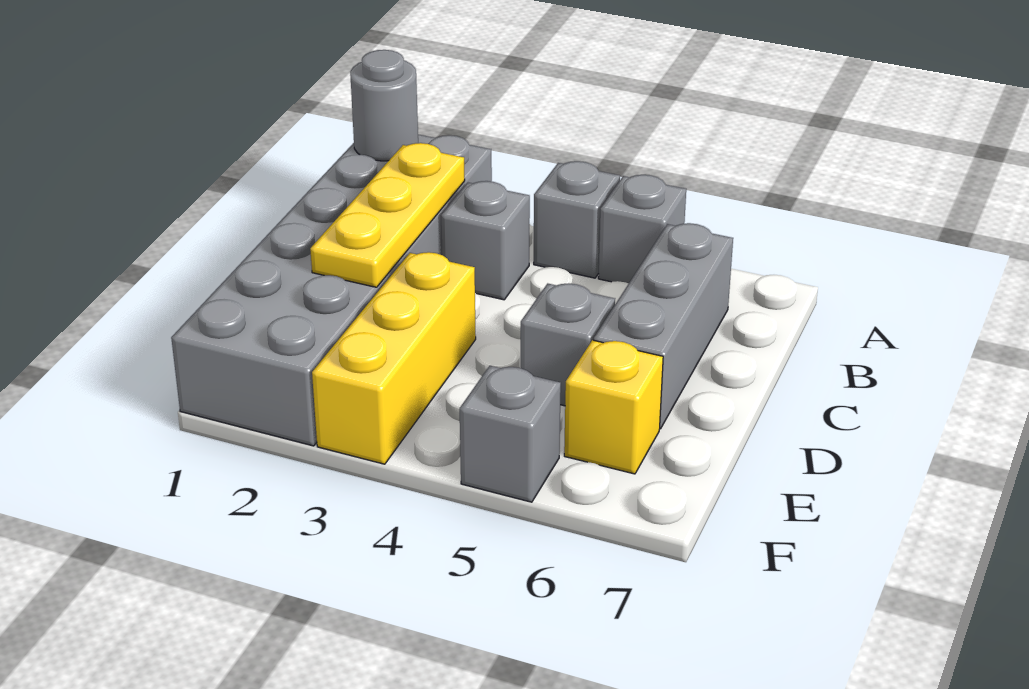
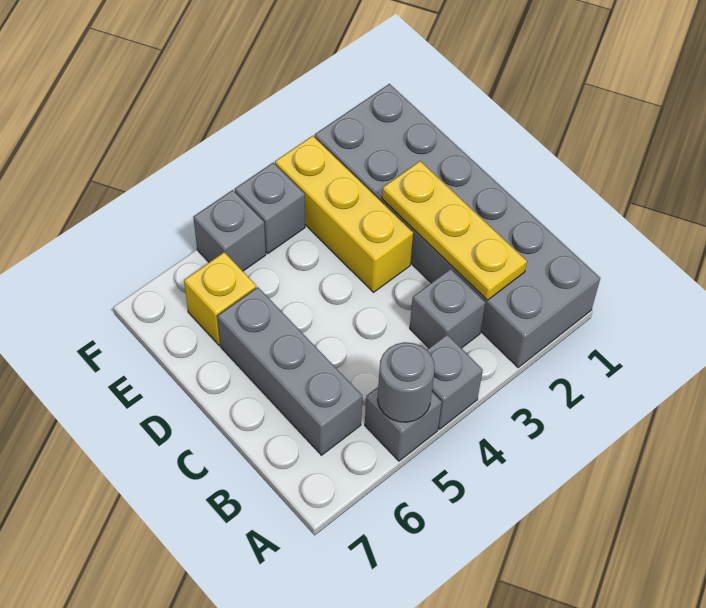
grey round brick A1 level 2 -> grey round brick A5 level 2
grey brick D5 level 1 -> grey brick F4 level 1

